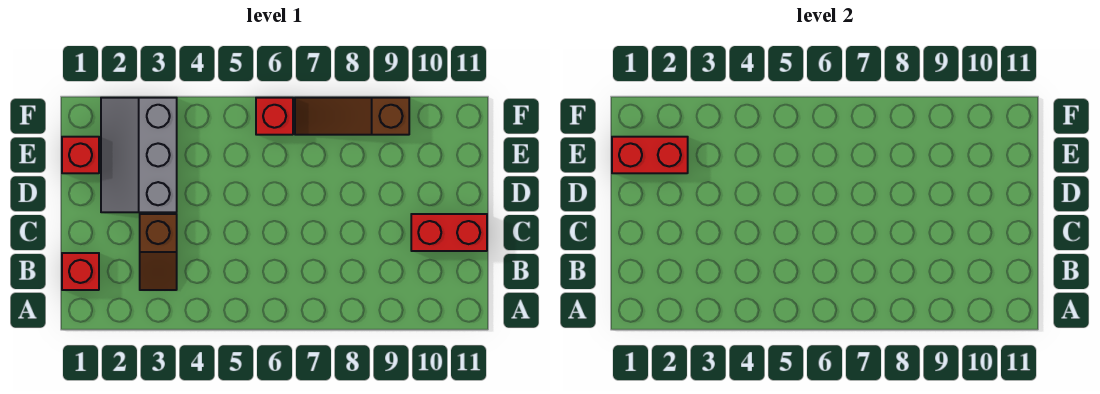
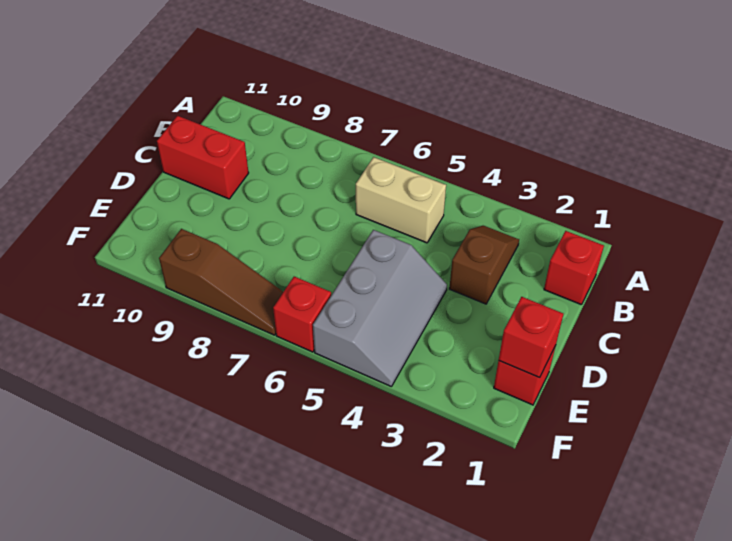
none -> tan brick B5:B6 level 1
grey slope D2:F3 level 1 top 3 -> grey slope D4:F5 level 1 top 5
red brick E1:E2 level 2 -> red brick E1 level 2

